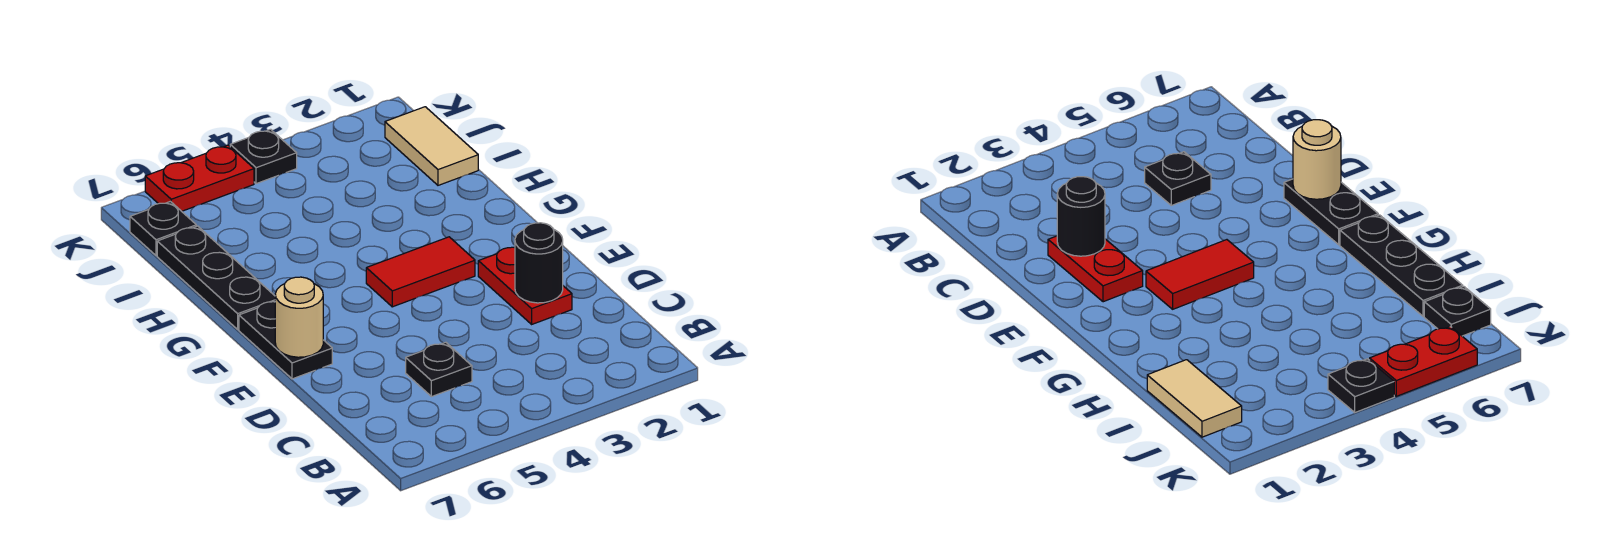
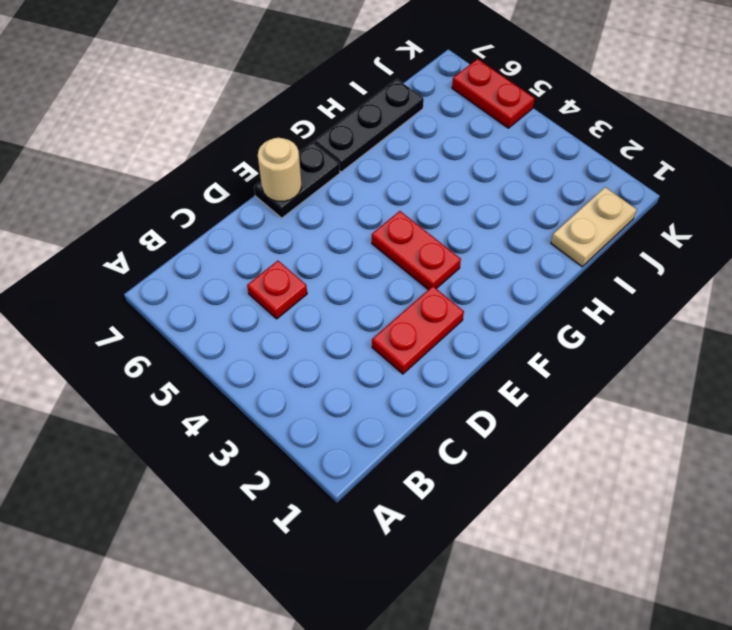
black plate C5 level 1 -> red plate C5 level 1
black round brick D2 level 2 -> none
red tile F3:F4 level 1 -> red plate F3:F4 level 1
tan tile I1:J1 level 1 -> tan plate I1:J1 level 1
black plate J7 level 1 -> none
black plate K4 level 1 -> none

